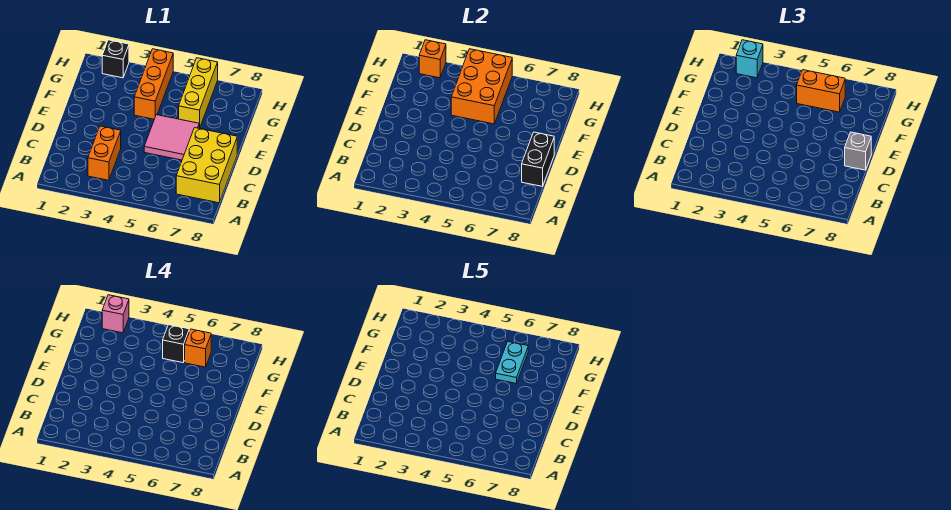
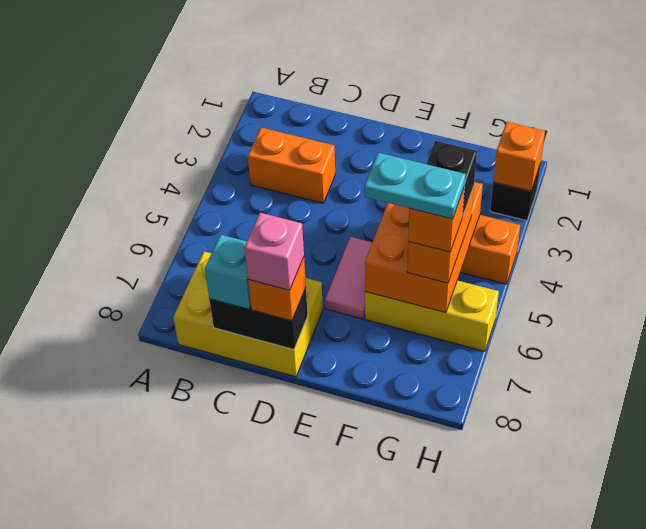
pink tile D5:E6 level 1 -> pink tile E5:E6 level 1
grey brick D8 level 3 -> orange brick D8 level 3
orange brick F4:H5 level 2 -> orange brick F4:G6 level 2
cyan brick H2 level 3 -> cyan brick C8 level 3
pink brick H2 level 4 -> pink brick D8 level 4

